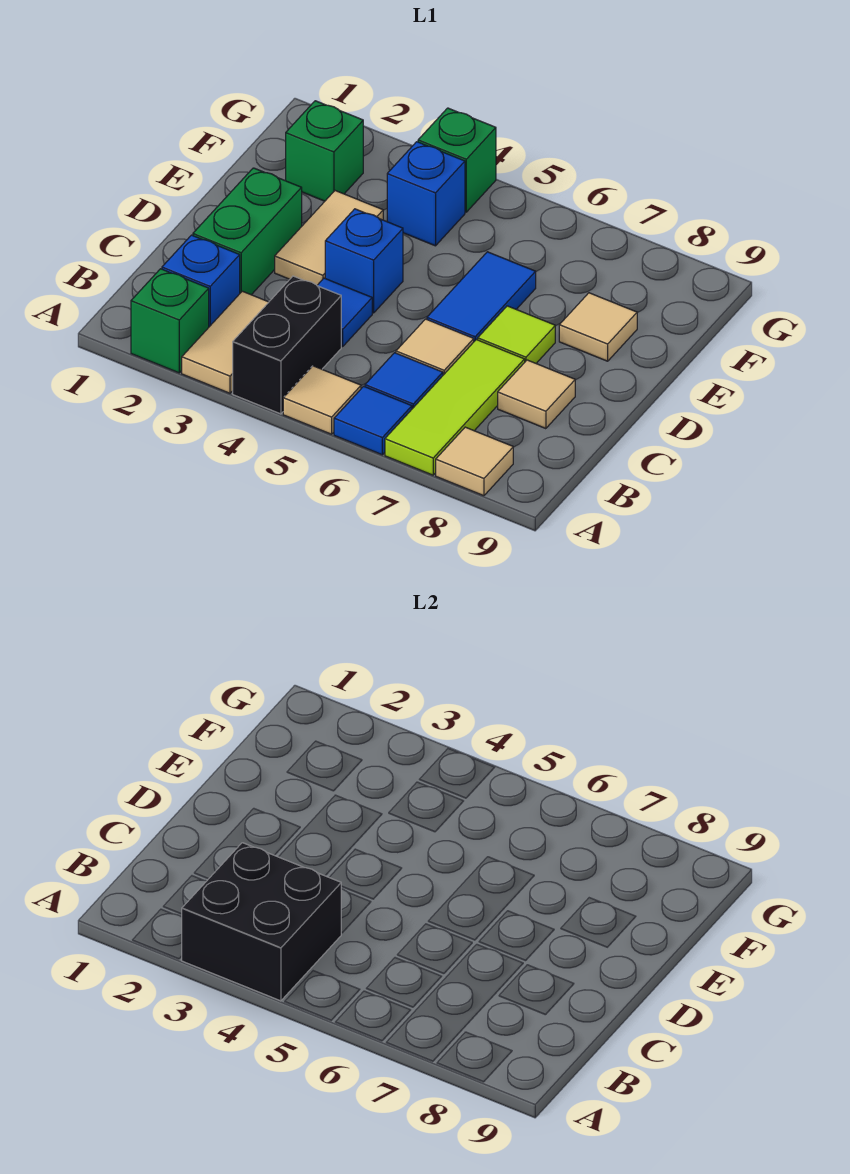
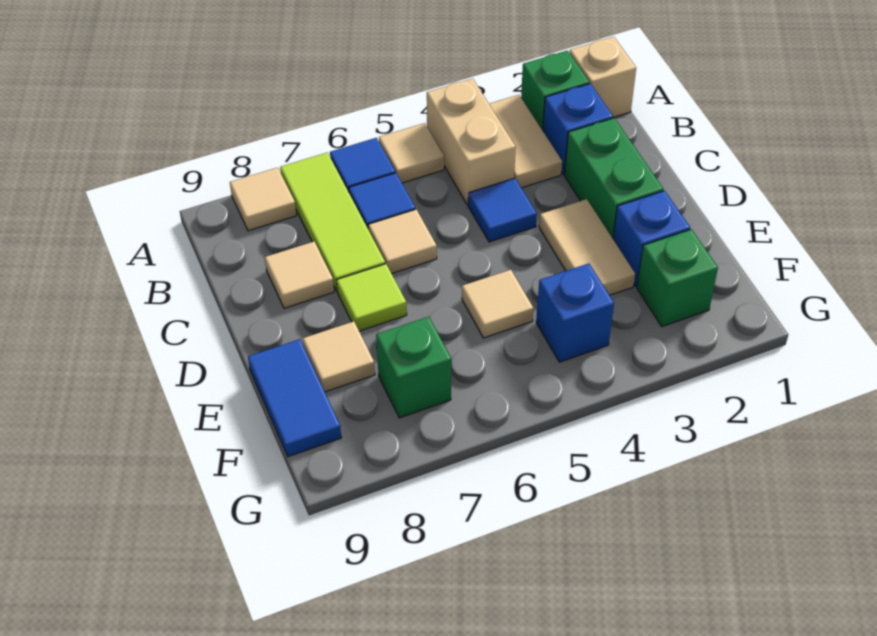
none -> tan brick A1 level 1
black brick A3:B4 level 2 -> none
black brick A4:B4 level 1 -> tan brick A4:B4 level 1
blue brick D4 level 1 -> blue brick E2 level 1
blue tile D6:E6 level 1 -> blue tile E9:F9 level 1
none -> tan tile E5 level 1
green brick G4 level 1 -> green brick F7 level 1

